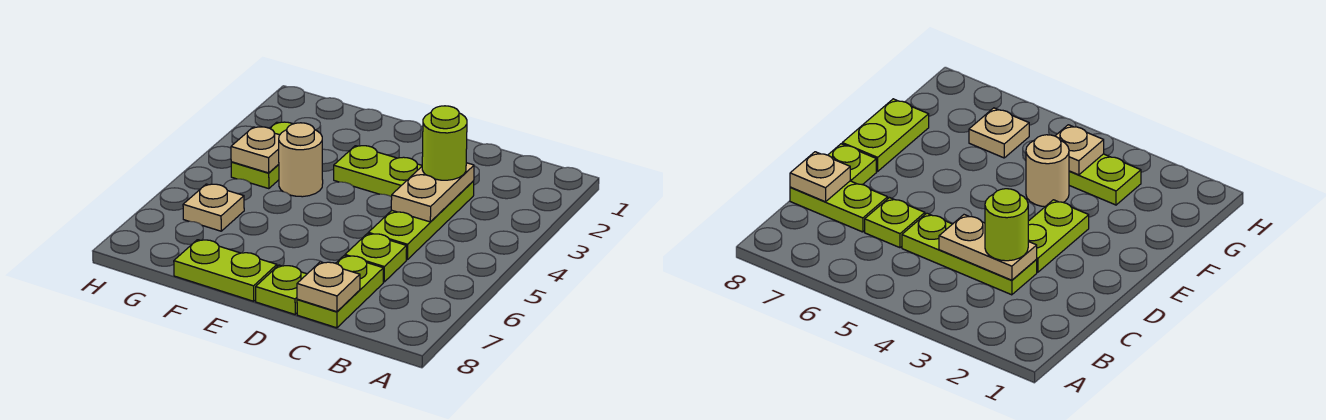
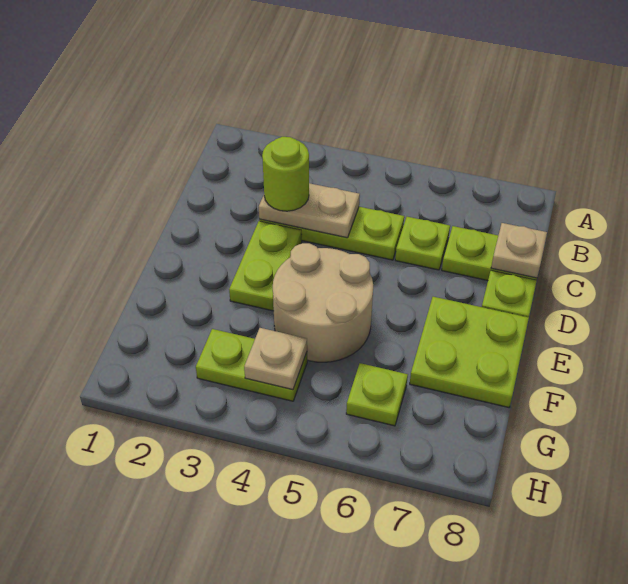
lime plate E8:F8 level 1 -> lime plate E7:F8 level 1
tan round brick F4 level 1 -> tan round brick E4:F5 level 1
tan plate G6 level 1 -> lime plate G6 level 1

